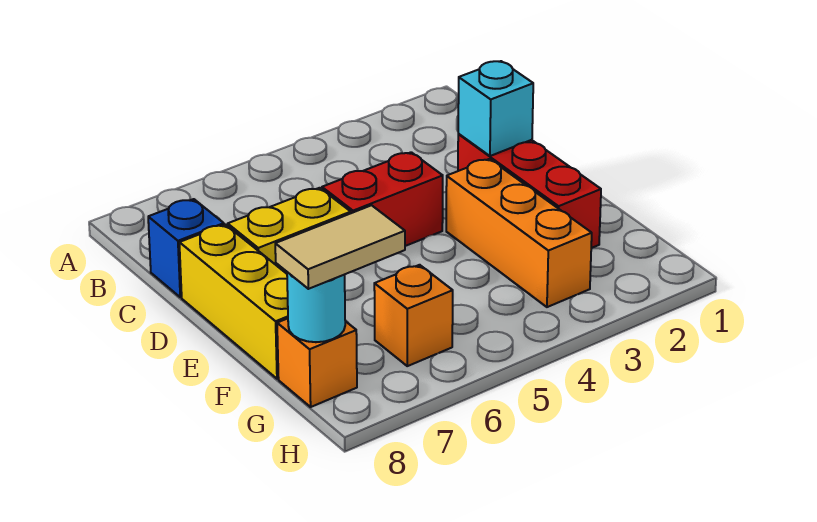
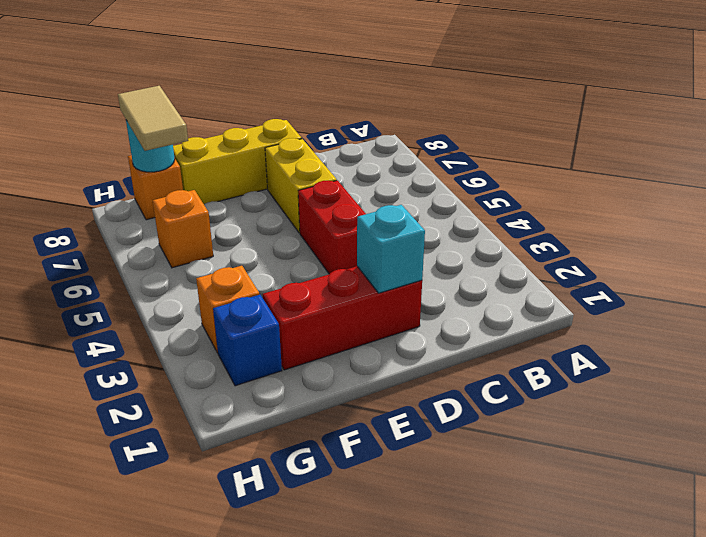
blue brick C8 level 1 -> blue brick G2 level 1
orange brick E3:G3 level 1 -> orange brick G3 level 1

